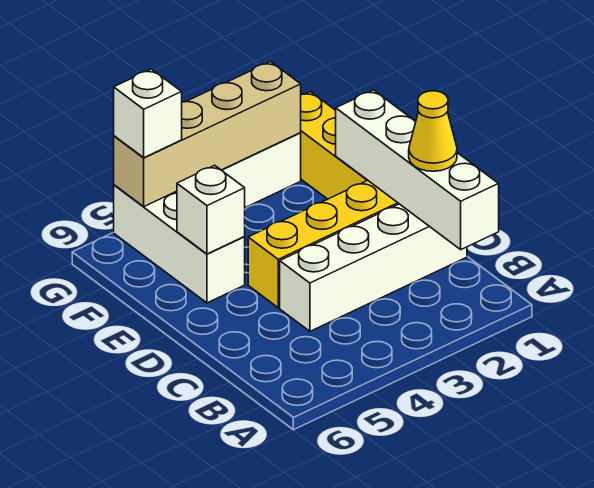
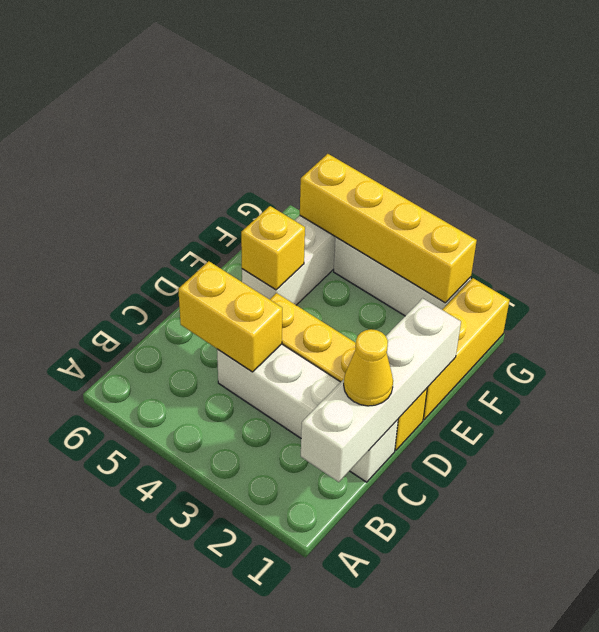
none -> yellow brick C4:C5 level 2
white brick E5 level 2 -> yellow brick E5 level 2
tan brick G2:G5 level 2 -> yellow brick G2:G5 level 2
white brick G5 level 3 -> none

